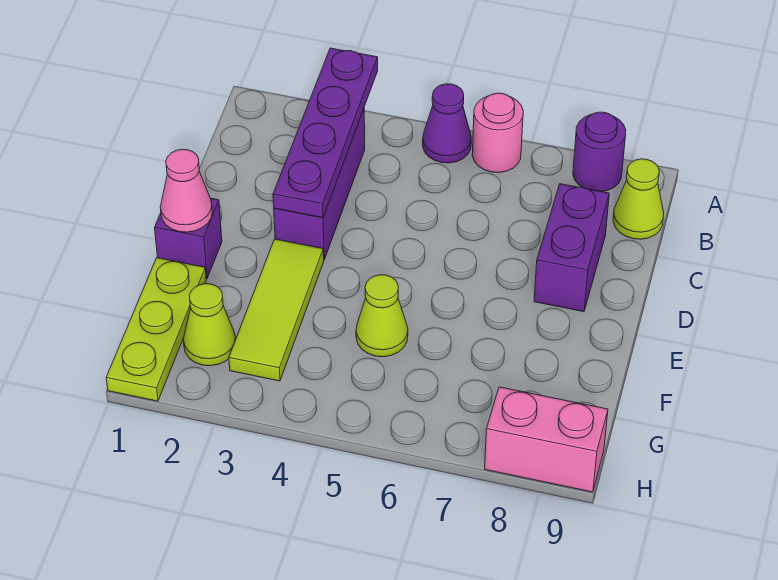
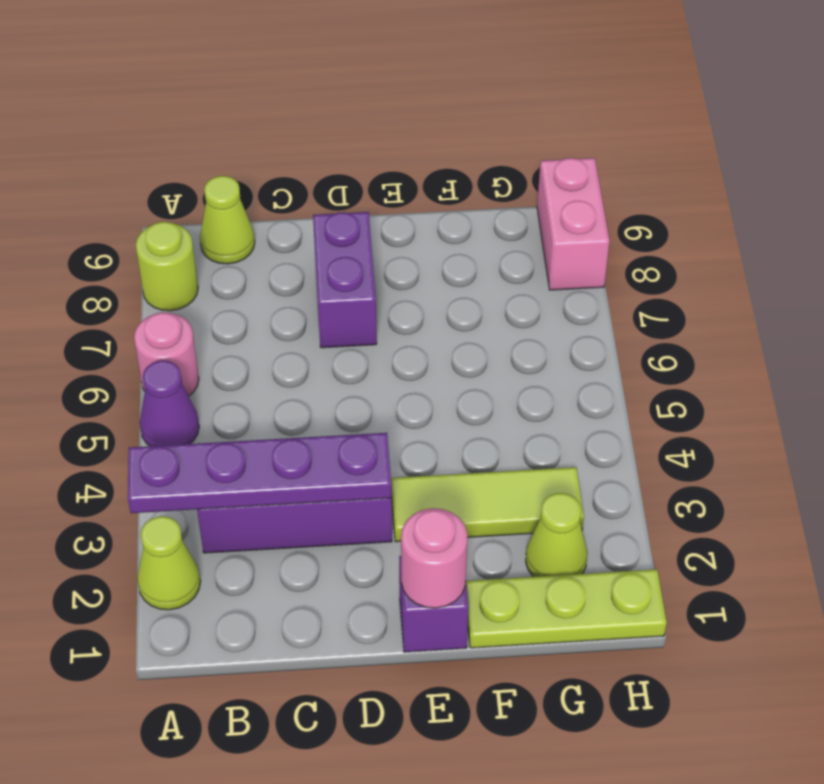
purple round brick A8 level 1 -> lime round brick A8 level 1
purple brick C8:D8 level 1 -> purple brick D7:D8 level 1
pink cone E1 level 2 -> pink round brick E1 level 2
lime cone F5 level 1 -> lime cone A2 level 1

